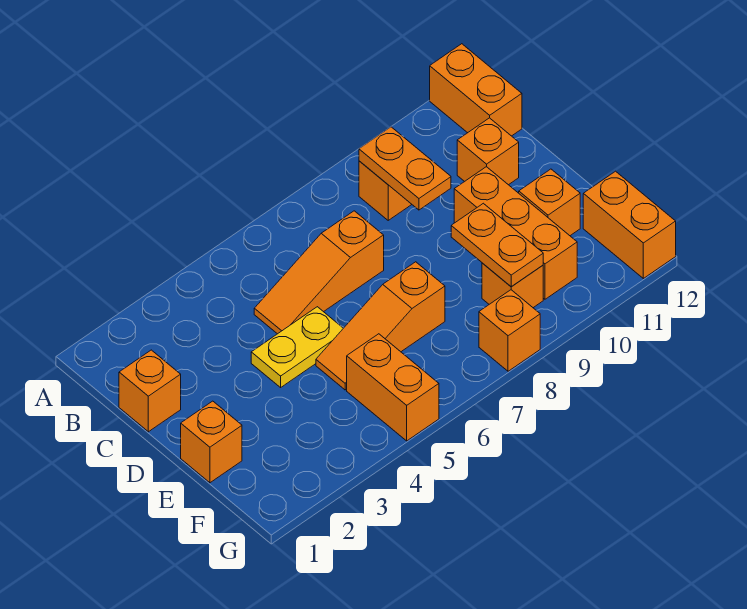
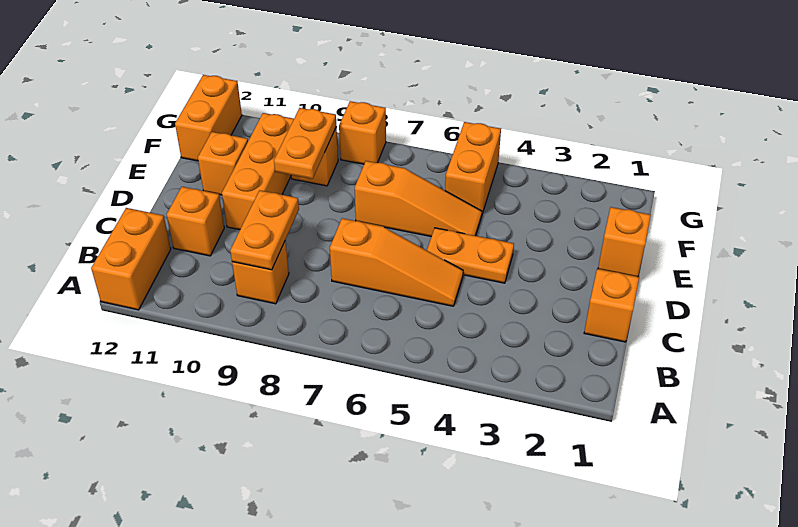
yellow plate D4:D5 level 1 -> orange plate D4:D5 level 1

